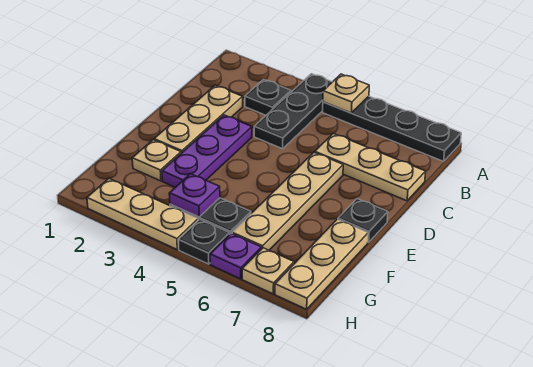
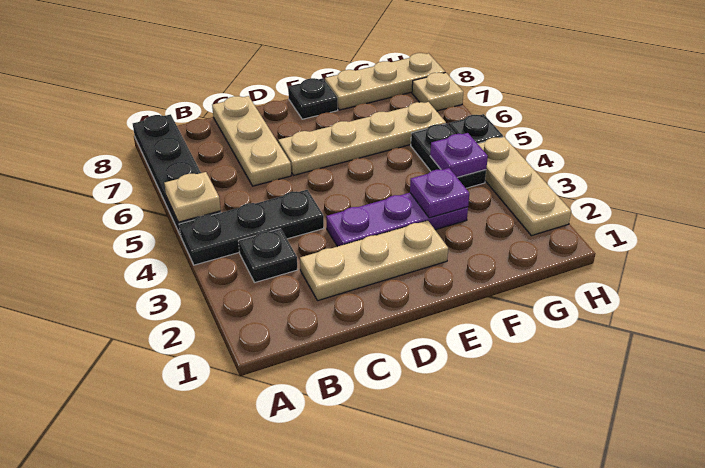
tan plate F2 level 1 -> none
purple plate H6 level 1 -> purple plate F3 level 2

